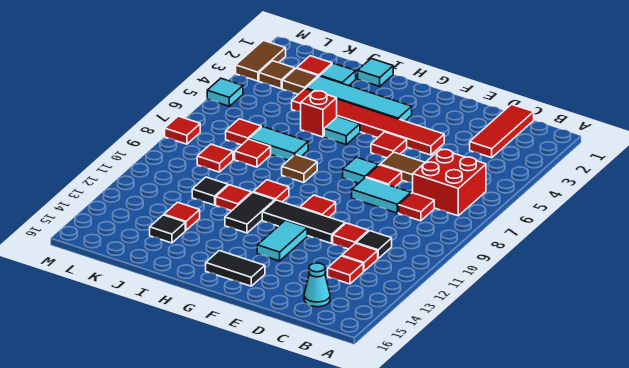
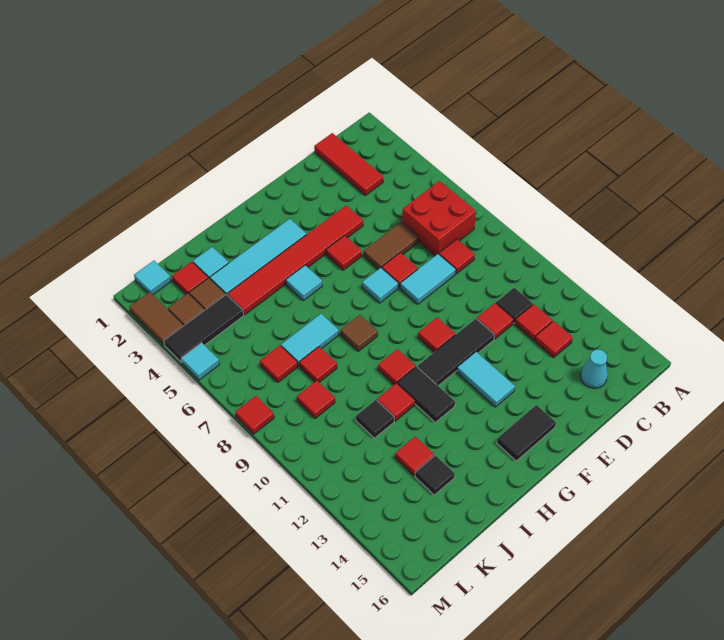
cyan tile I1 level 1 -> cyan tile L1 level 1
red brick I5 level 1 -> none
none -> black tile K4:M4 level 1

